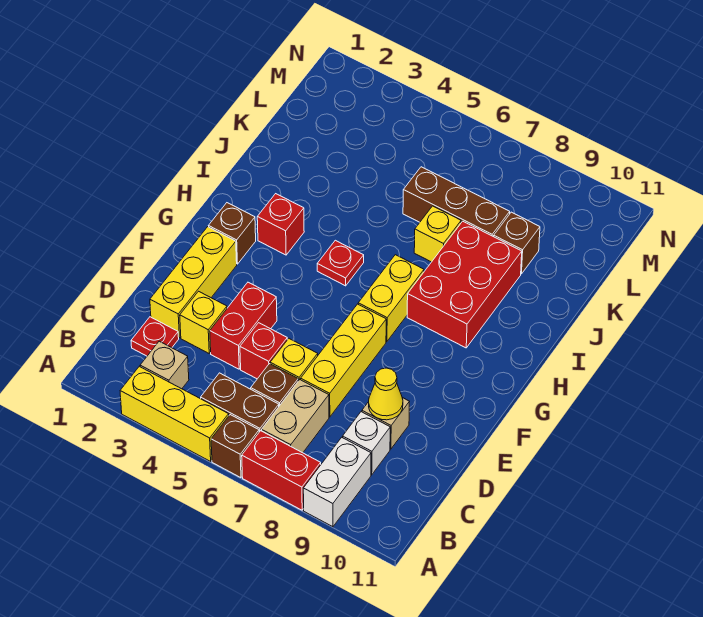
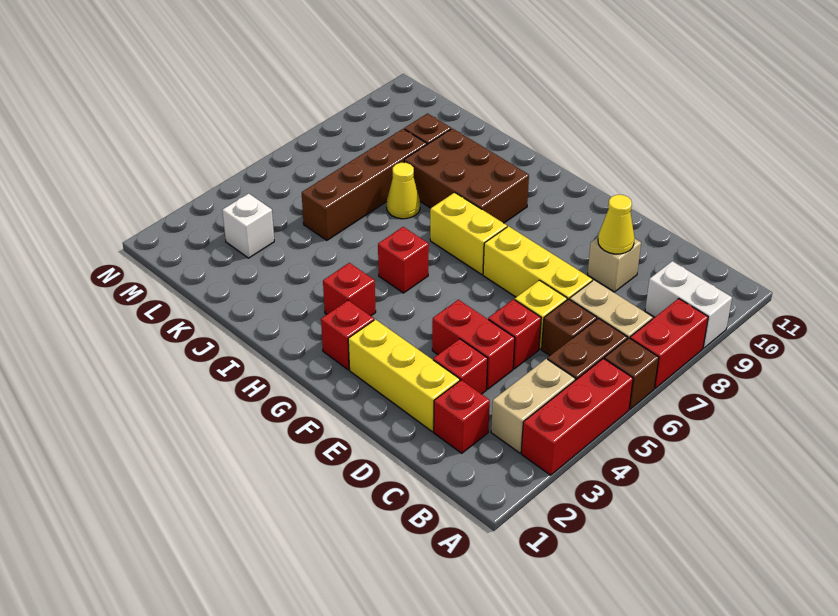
yellow brick A3:A5 level 1 -> red brick A3:A5 level 1
tan brick B3 level 1 -> tan brick B3:B4 level 1
red plate C2 level 1 -> red brick C2 level 1
white brick C9 level 1 -> white brick L3 level 1
yellow brick D3 level 1 -> red brick D3 level 1
brown brick G2 level 1 -> red brick G2 level 1
red plate H5 level 1 -> red brick H5 level 1
red brick H8:J9 level 1 -> brown brick H8:J9 level 1
yellow brick J7 level 1 -> yellow cone J7 level 1
brown brick K6:K8 level 1 -> brown brick K5:K8 level 1

